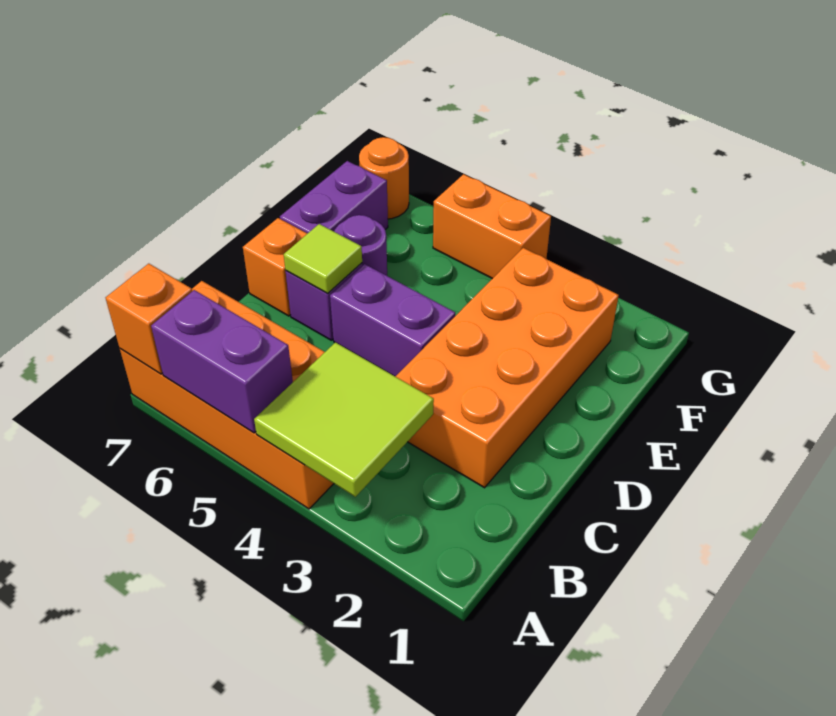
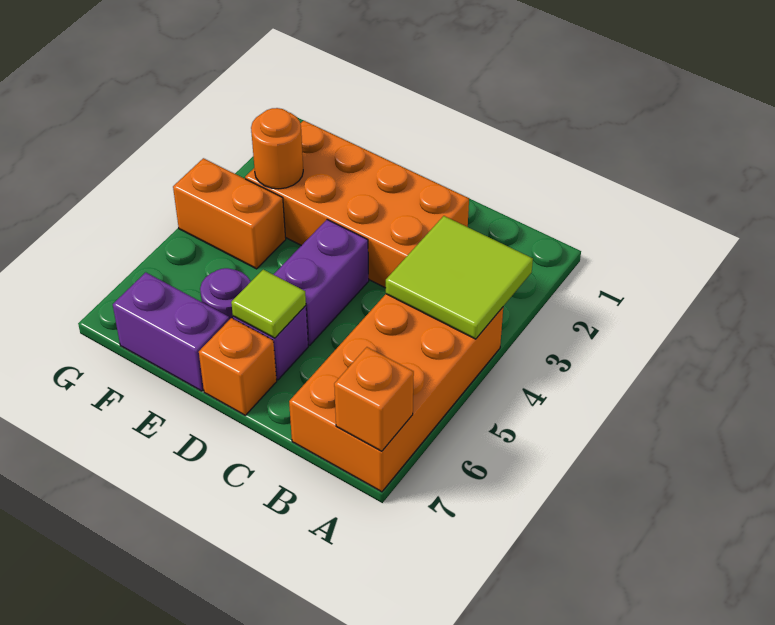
purple brick A5:A6 level 2 -> none
orange brick G4:G5 level 1 -> orange brick F4:G4 level 1
orange round brick G7 level 1 -> orange round brick F3 level 2

